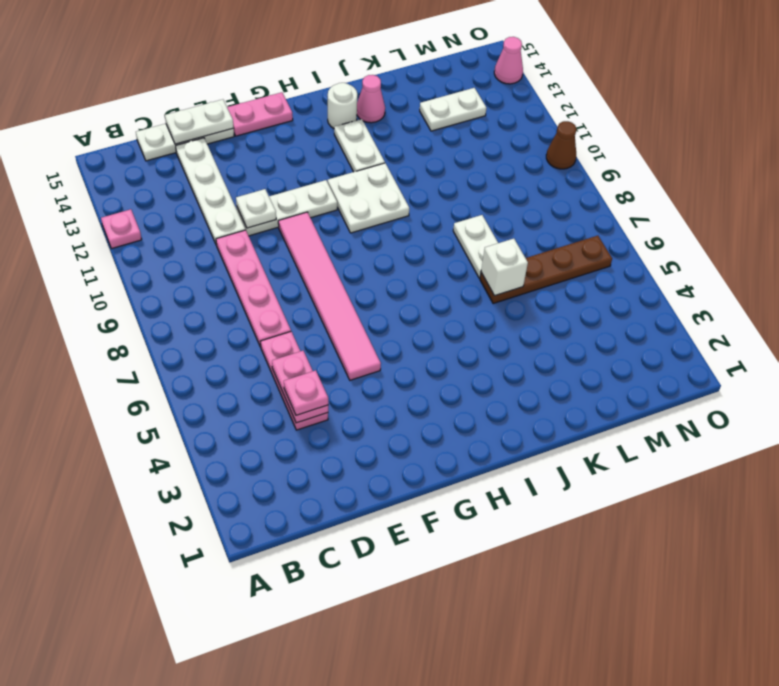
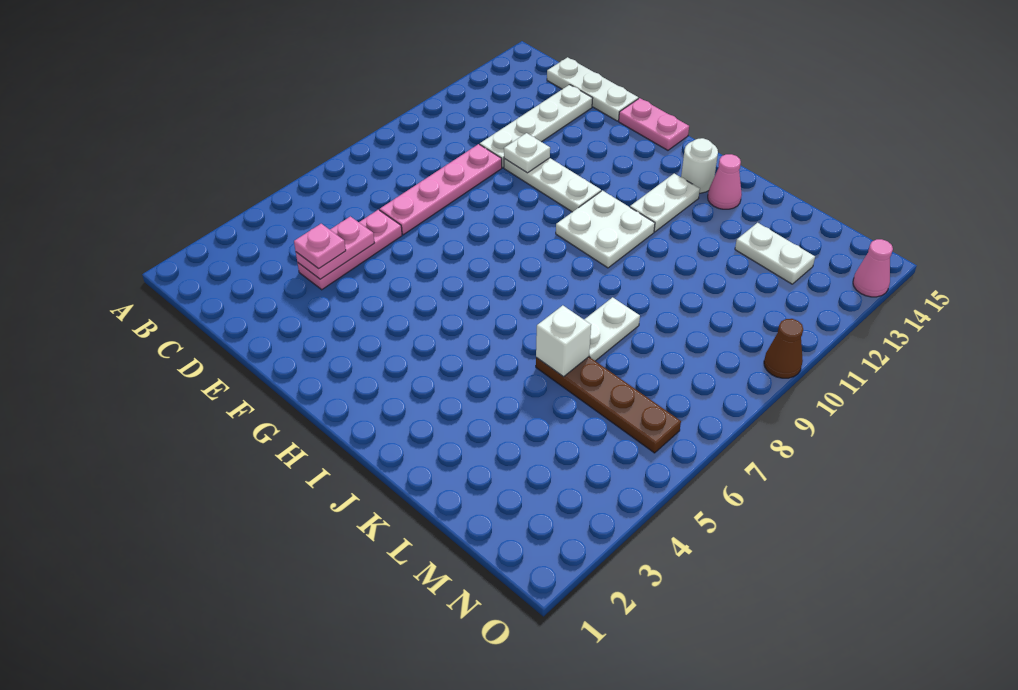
pink plate A12 level 1 -> none
white plate D15:E15 level 2 -> none
pink tile F5:F10 level 1 -> none

